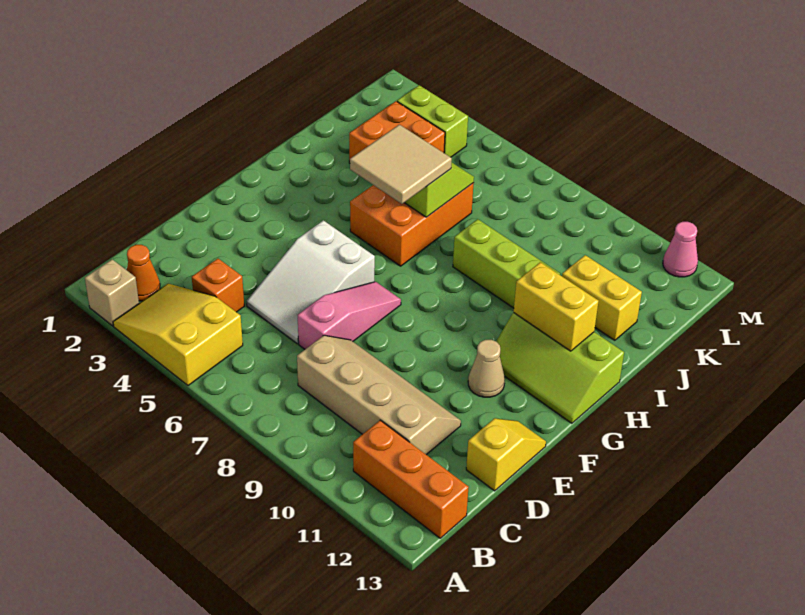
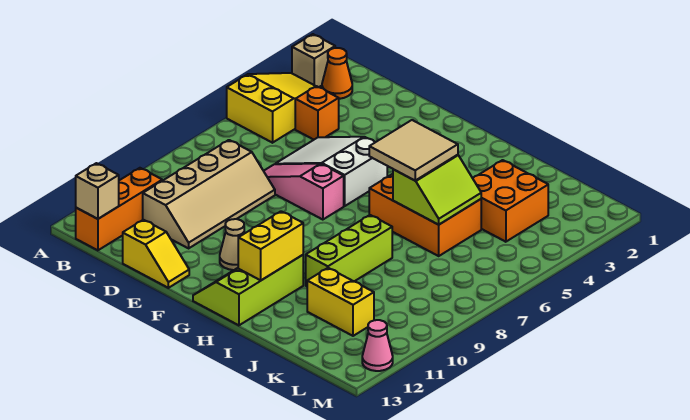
none -> tan brick B13 level 2
pink slope D7:F7 level 1 top D -> pink slope D7:F7 level 1 top F
yellow brick J11:J12 level 1 -> yellow brick J11:K11 level 1
lime brick L3:L4 level 1 -> none

